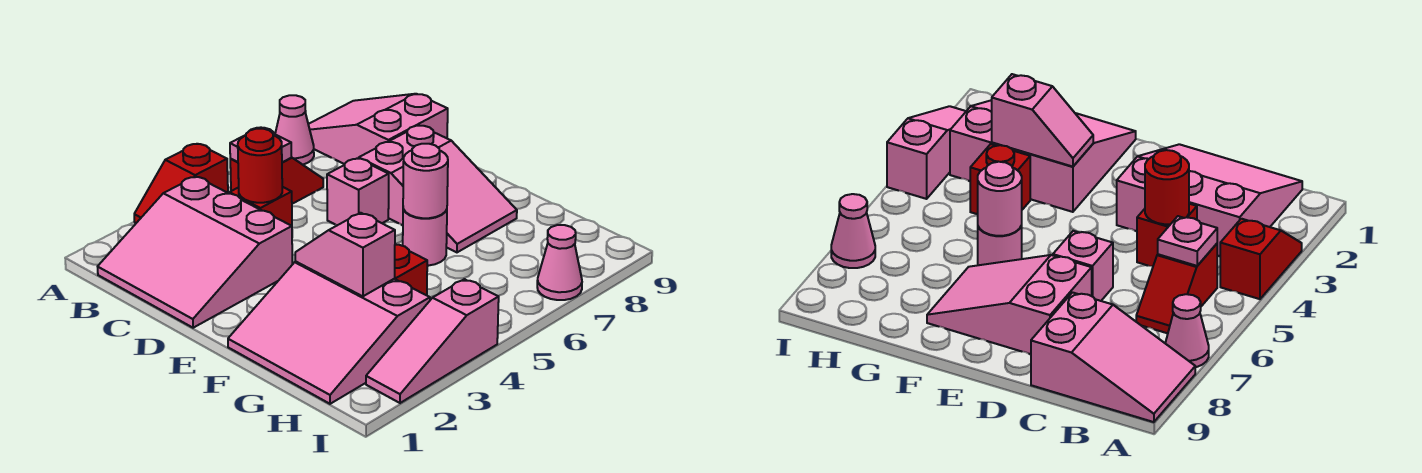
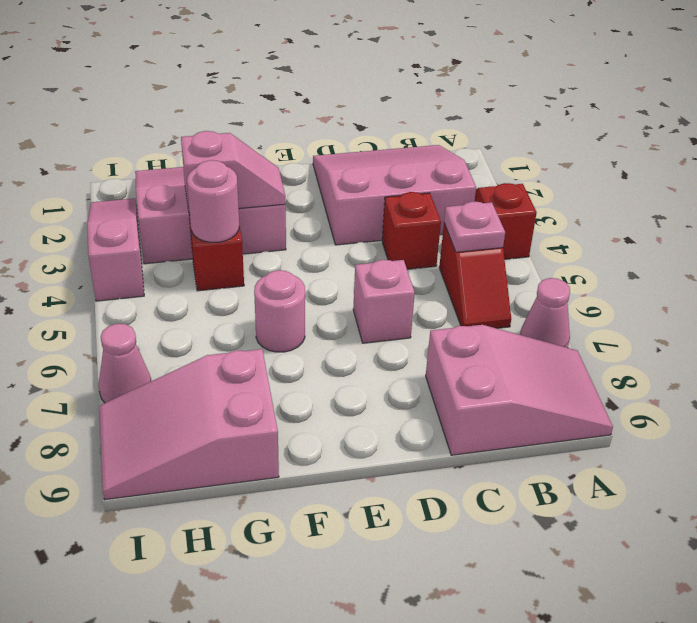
red round brick C4 level 2 -> none
pink slope D7:F8 level 1 top D -> pink slope G8:I9 level 1 top G
pink round brick F6 level 2 -> pink round brick G4 level 2

